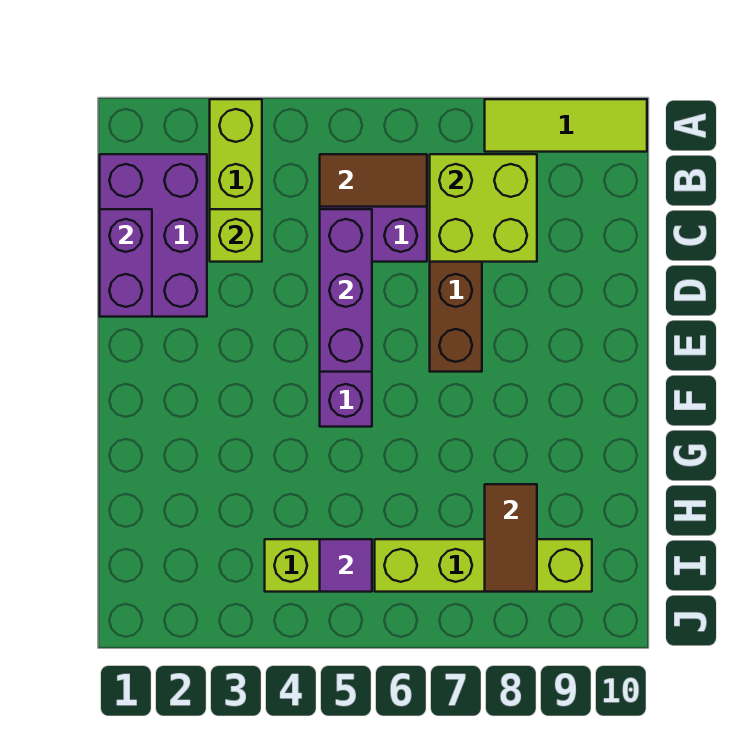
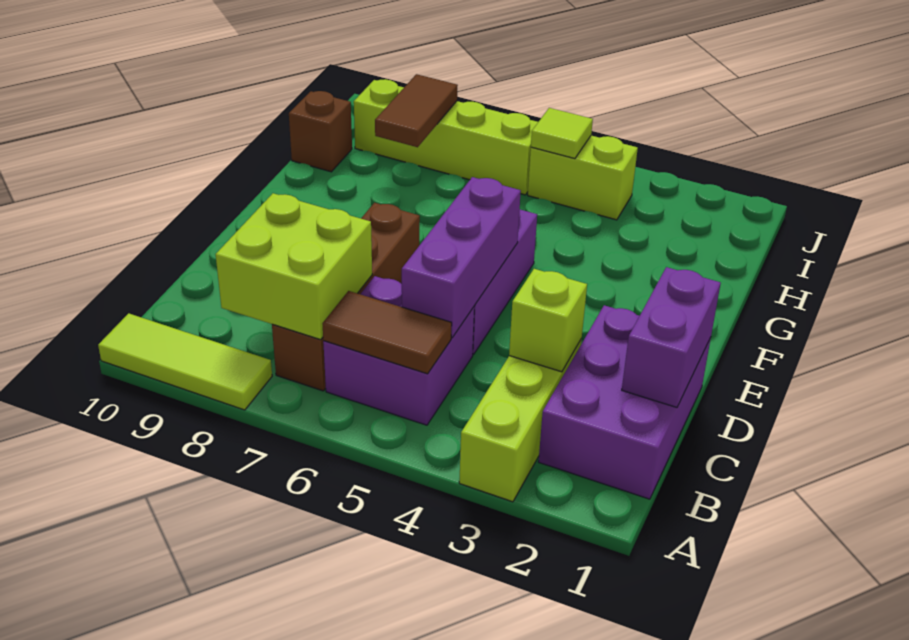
none -> brown brick H10 level 1
purple tile I5 level 2 -> lime tile I5 level 2

